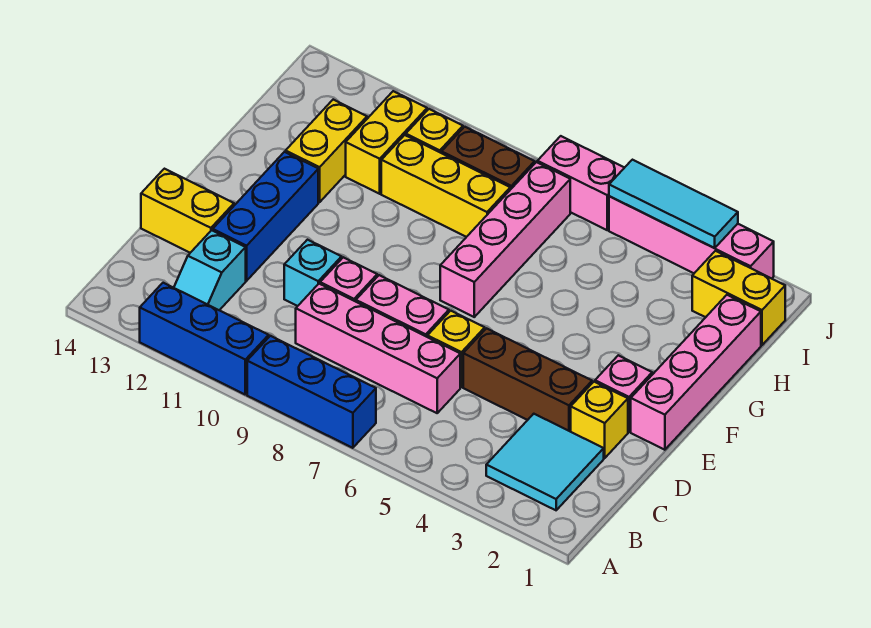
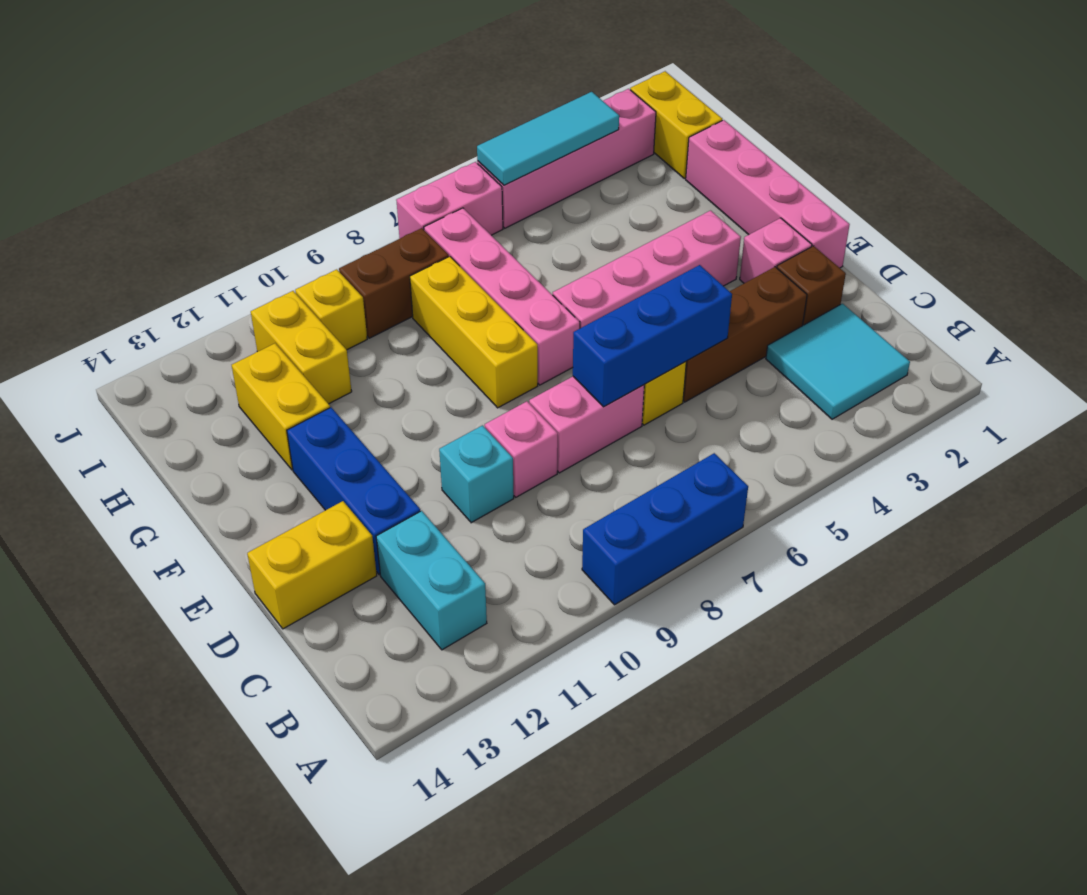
blue brick A10:A12 level 1 -> blue brick D5:D7 level 2
cyan slope B12:C12 level 1 top C -> cyan brick B12:C12 level 1
pink brick C6:C9 level 1 -> pink brick F3:F6 level 1
yellow brick D2 level 1 -> brown brick D2 level 1
yellow brick H8:H10 level 1 -> yellow brick F8:H8 level 1
yellow brick I1:I2 level 1 -> yellow brick I1:J1 level 1

